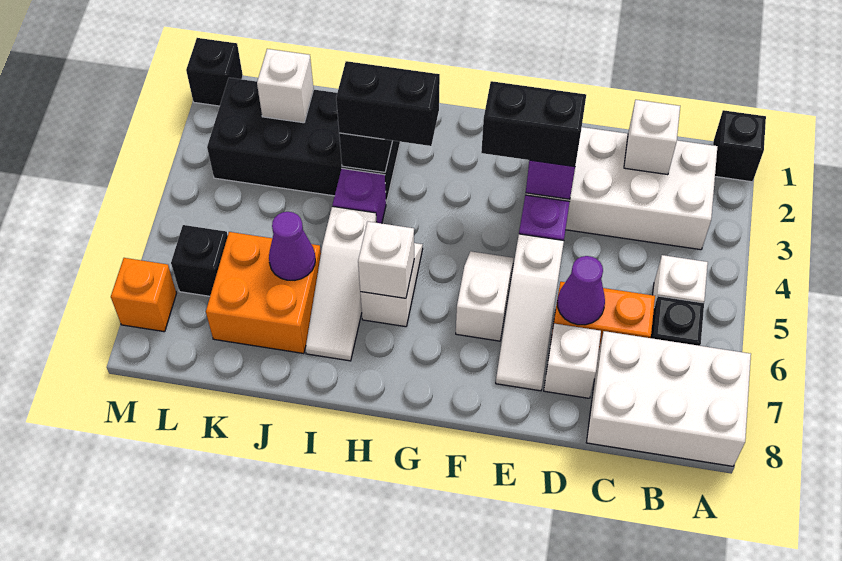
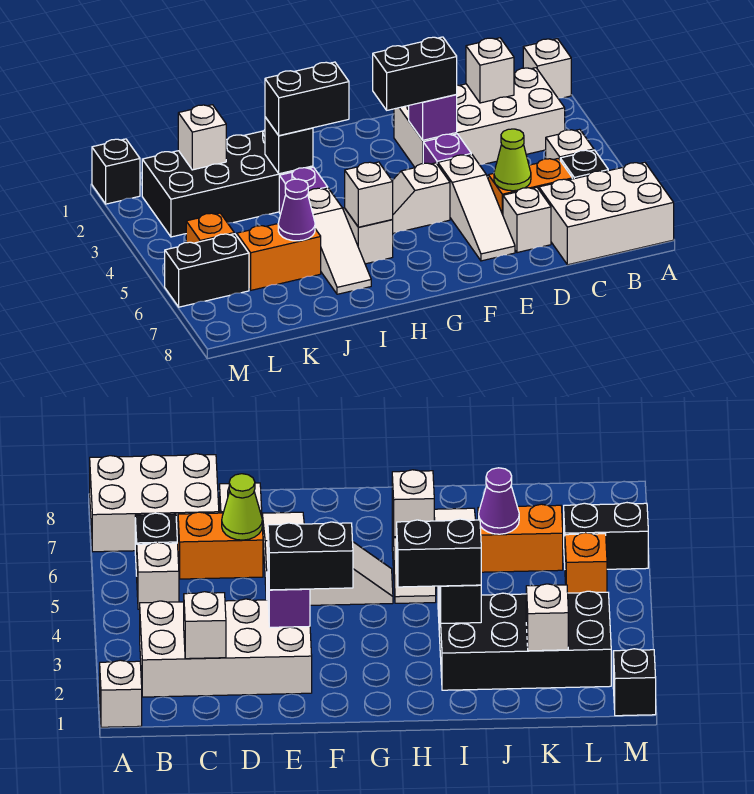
black brick A1 level 1 -> white brick A1 level 1
purple cone D6 level 2 -> lime cone D6 level 2
white slope F5:F6 level 1 top 6 -> white slope F5:G5 level 1 top F
orange brick J6:K7 level 1 -> orange brick J6:K6 level 1
black brick L6 level 1 -> black brick L6:M6 level 1
orange brick M7 level 1 -> orange brick L5 level 1

